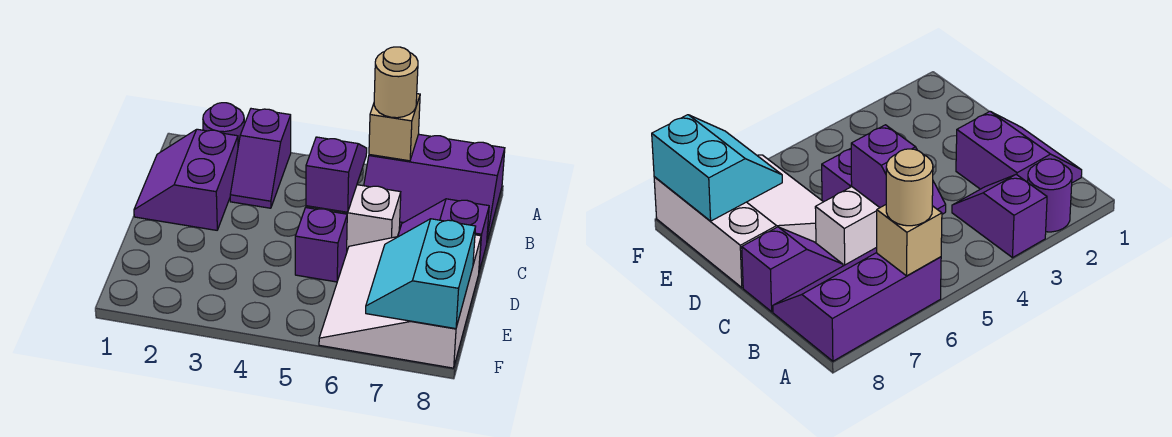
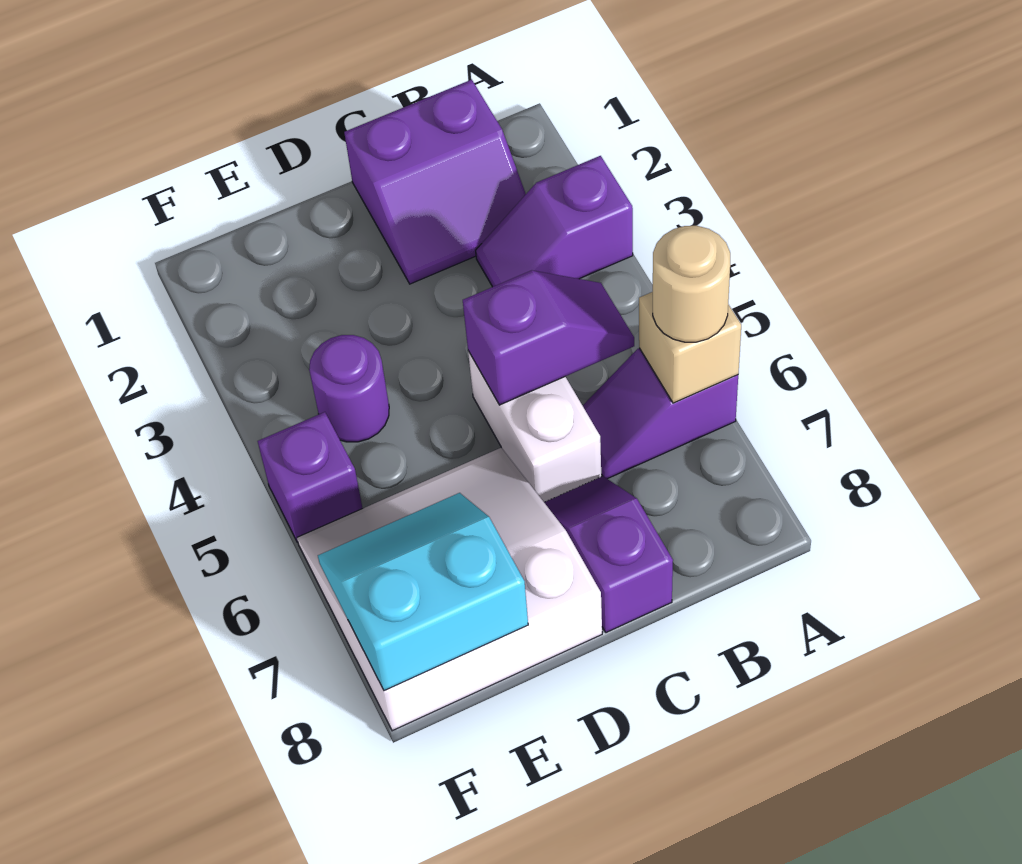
purple round brick A2 level 1 -> purple round brick E4 level 1
purple slope A6:B8 level 1 top A -> purple slope A6:B6 level 1 top A
purple slope B1:C2 level 1 top 2 -> purple slope B1:C2 level 1 top 1
purple brick D5 level 1 -> purple brick F5 level 1

